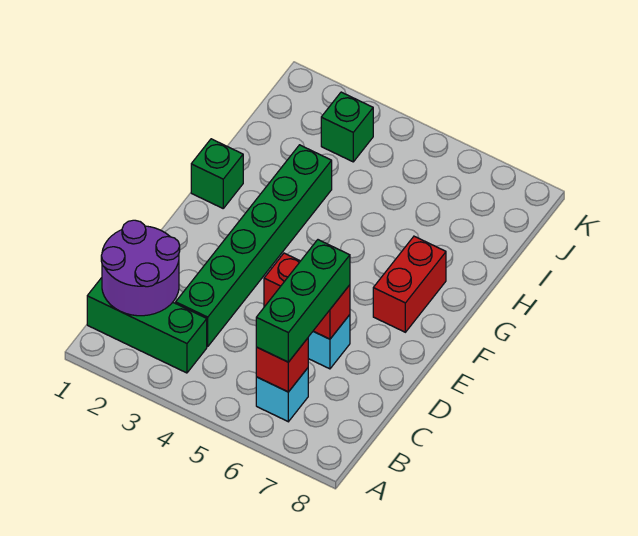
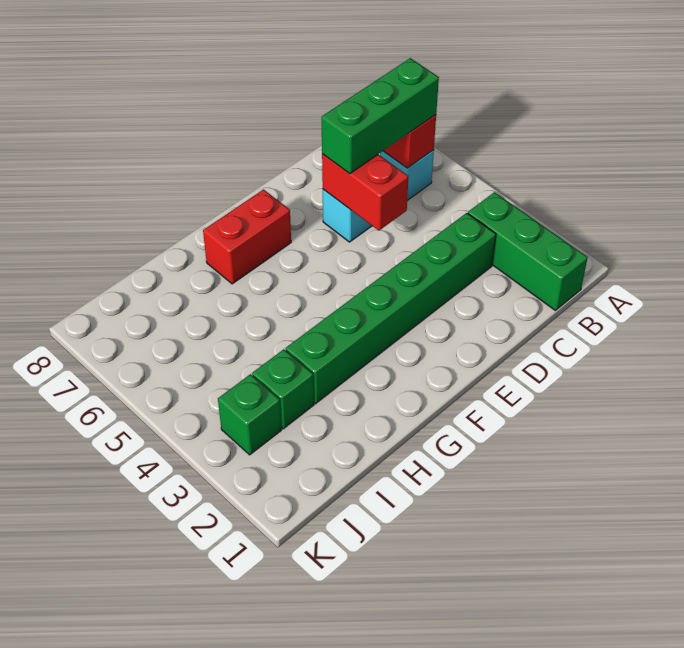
purple round brick B1:C2 level 2 -> none
green brick G1 level 1 -> green brick I3 level 1

